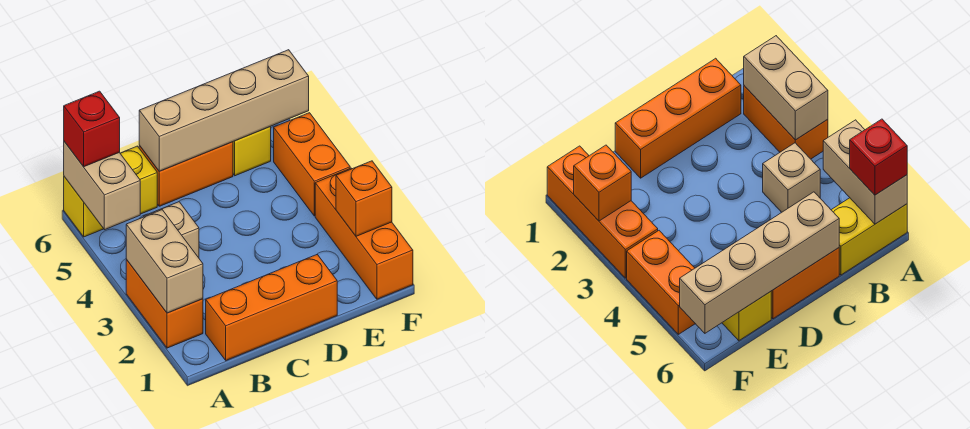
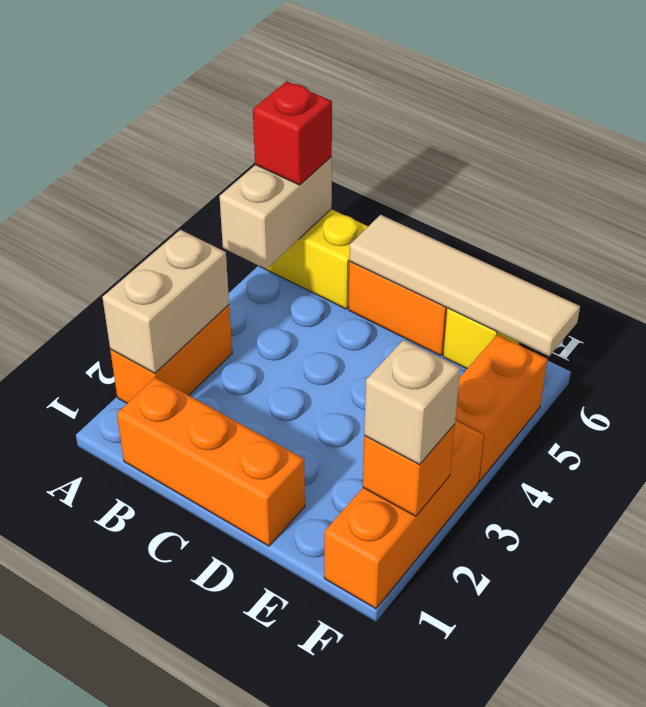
tan brick B4 level 1 -> tan brick F2 level 3
tan brick C6:F6 level 2 -> tan tile C6:F6 level 2

